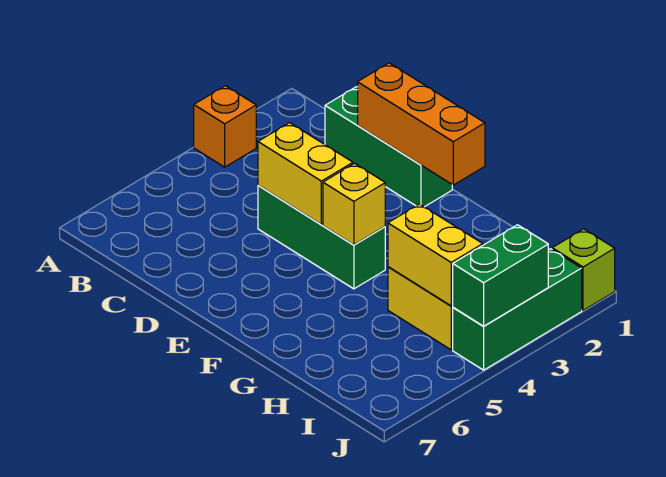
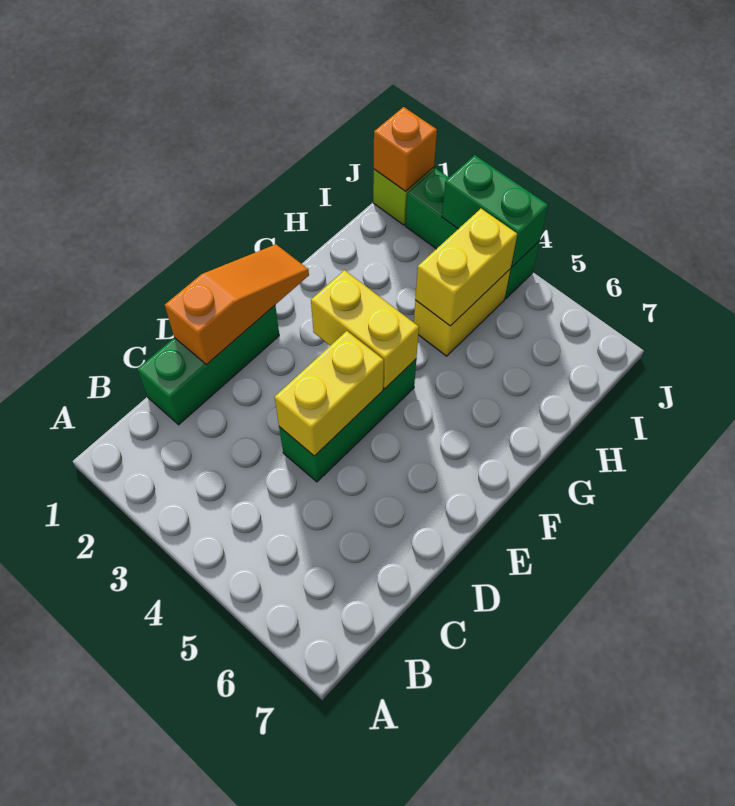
orange brick A3 level 1 -> orange brick J1 level 2
orange brick D1:F1 level 2 -> orange slope D1:F1 level 2 top D
yellow brick F4 level 2 -> yellow brick F3:F4 level 2

